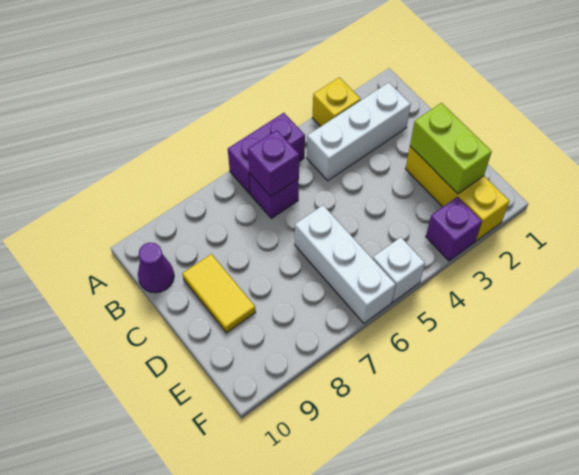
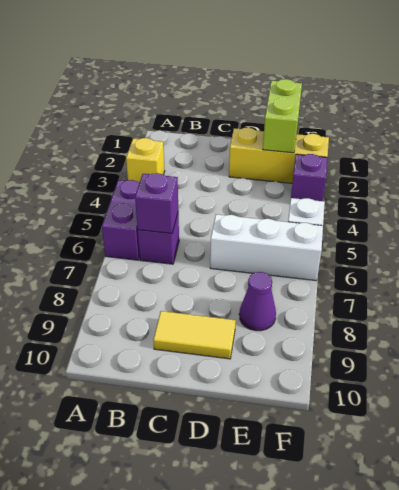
white brick B2:B4 level 1 -> none
purple cone B10 level 1 -> purple cone E8 level 1
lime brick D2:E2 level 2 -> lime brick E1:E2 level 2

